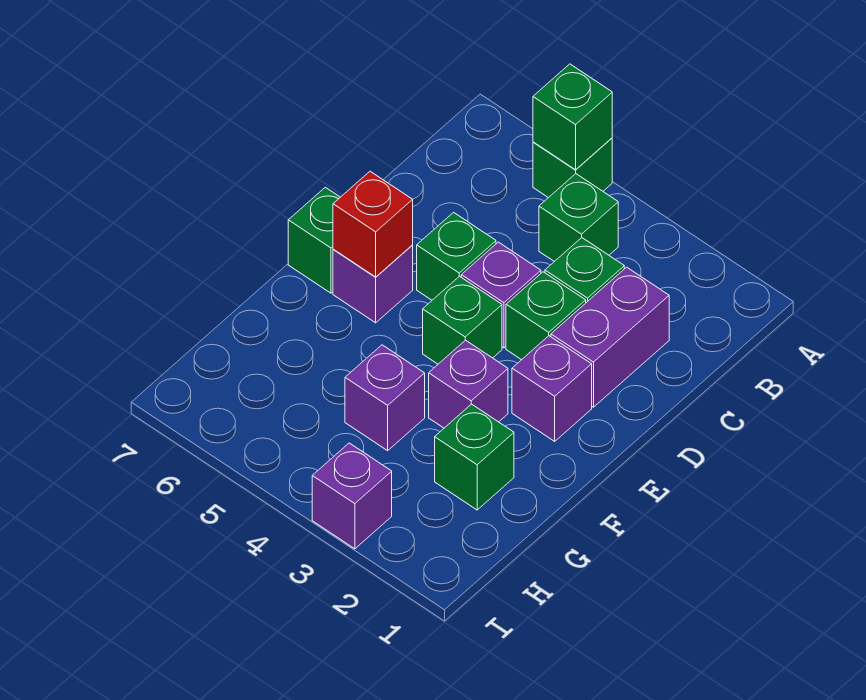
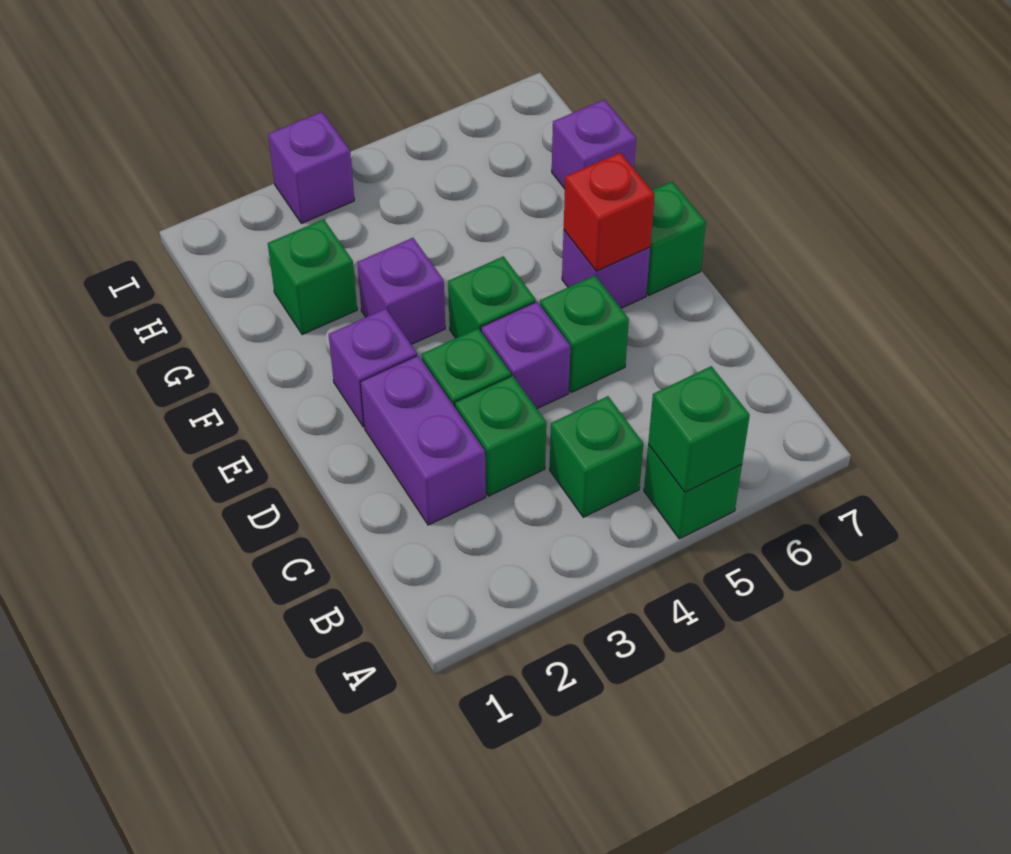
purple brick G4 level 1 -> purple brick G7 level 1

